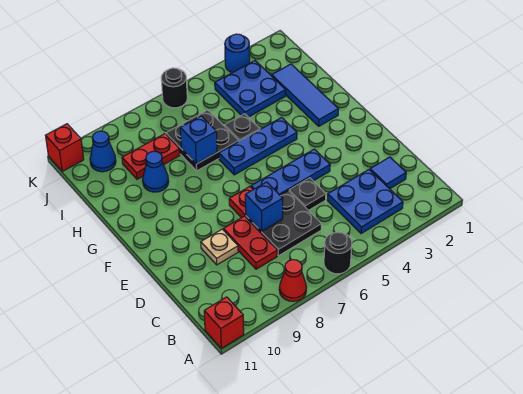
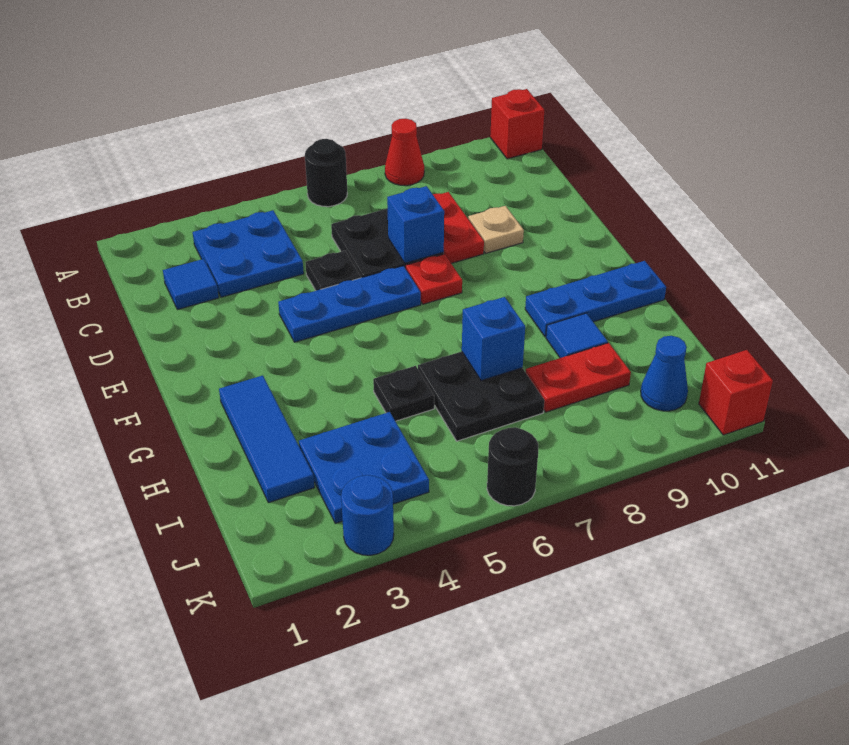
blue plate G4:G6 level 1 -> blue plate G9:G11 level 1
blue cone H9 level 1 -> blue tile H9 level 1

